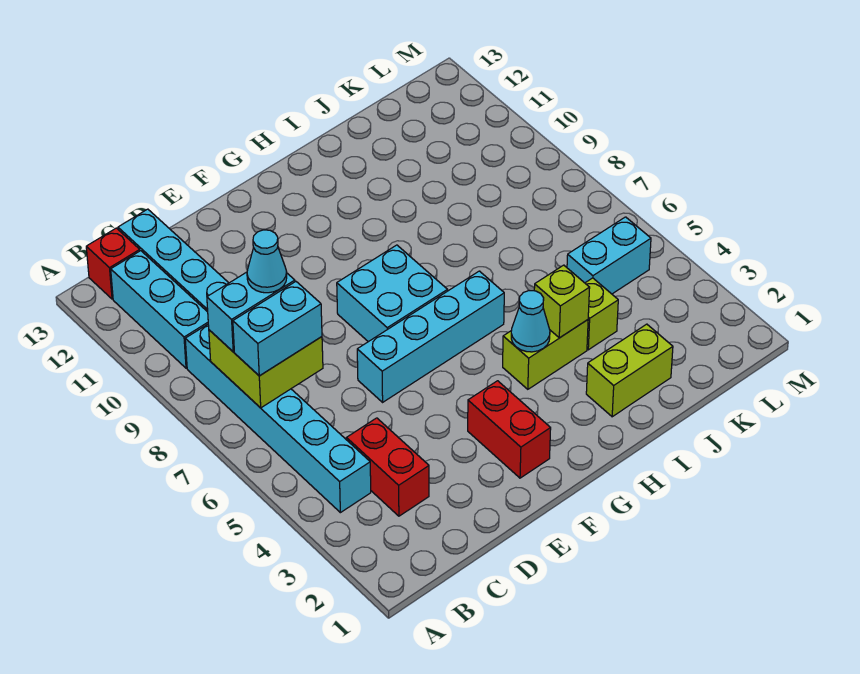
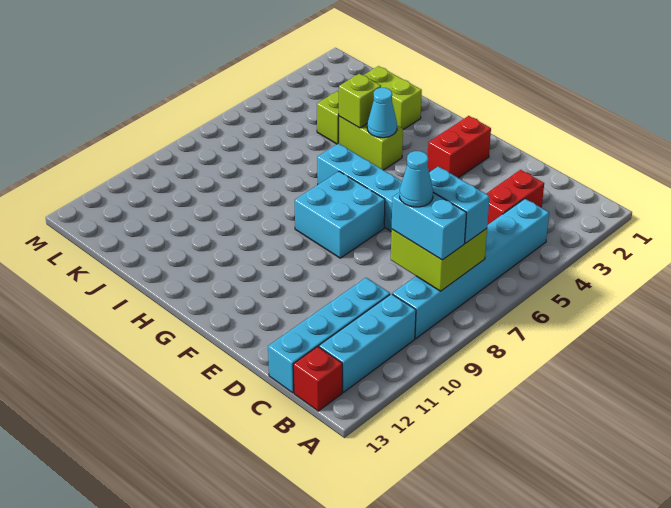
cyan brick K5:L5 level 1 -> none

